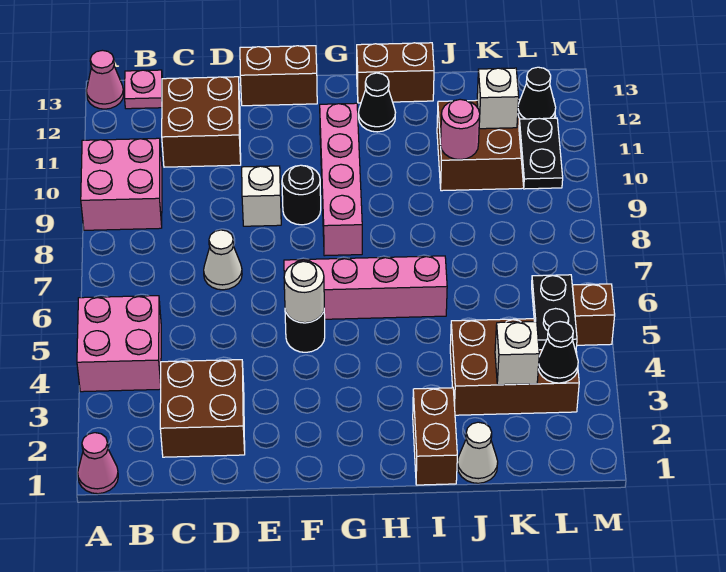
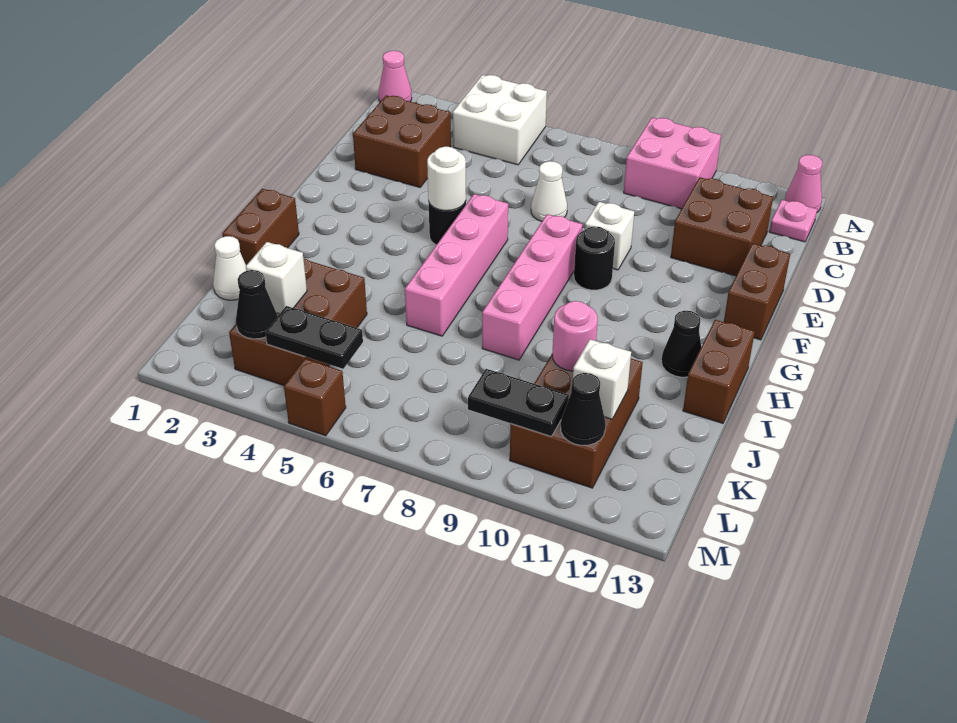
pink brick A4:B5 level 1 -> white brick A4:B5 level 1
pink brick G8:G11 level 1 -> pink brick F8:I8 level 1
brown brick I1:I2 level 1 -> brown brick H1:I1 level 1

